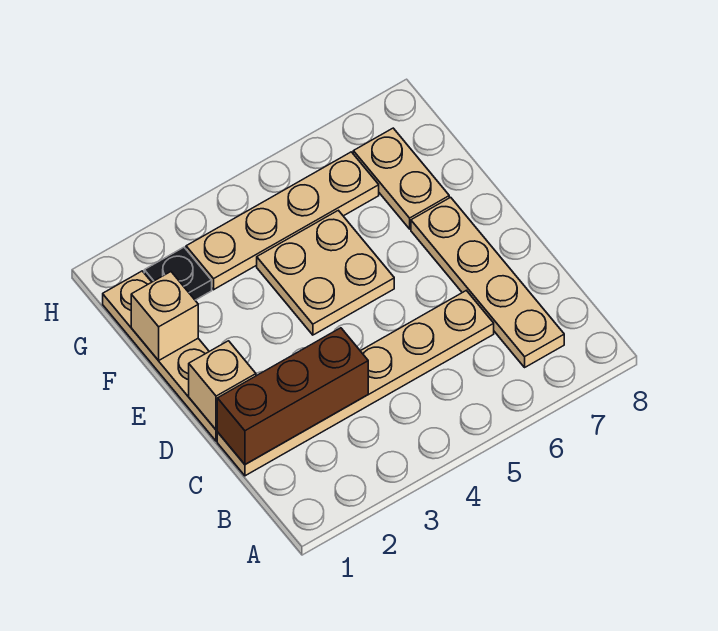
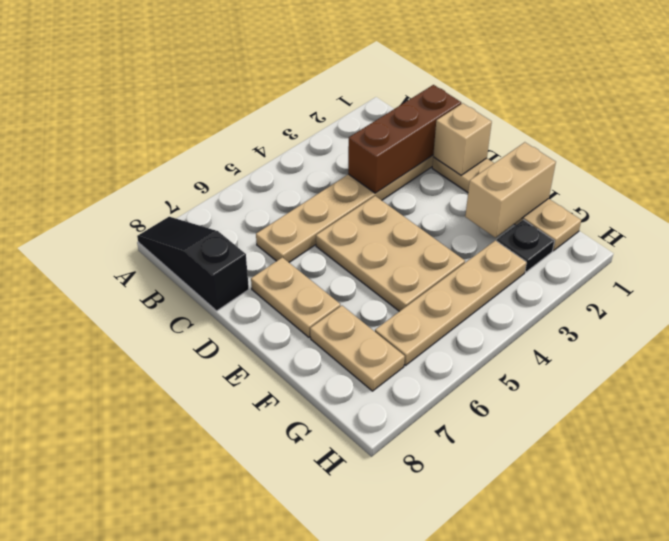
none -> black slope A8:C8 level 1 top C
tan plate B7:E7 level 1 -> tan plate D7:E7 level 1
tan plate E4:F5 level 1 -> tan plate D4:F5 level 1
tan brick F1 level 2 -> tan brick F1:F2 level 2

